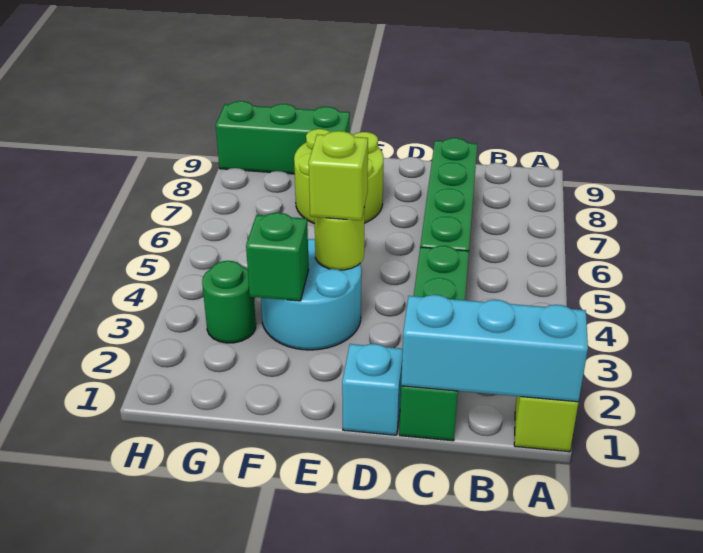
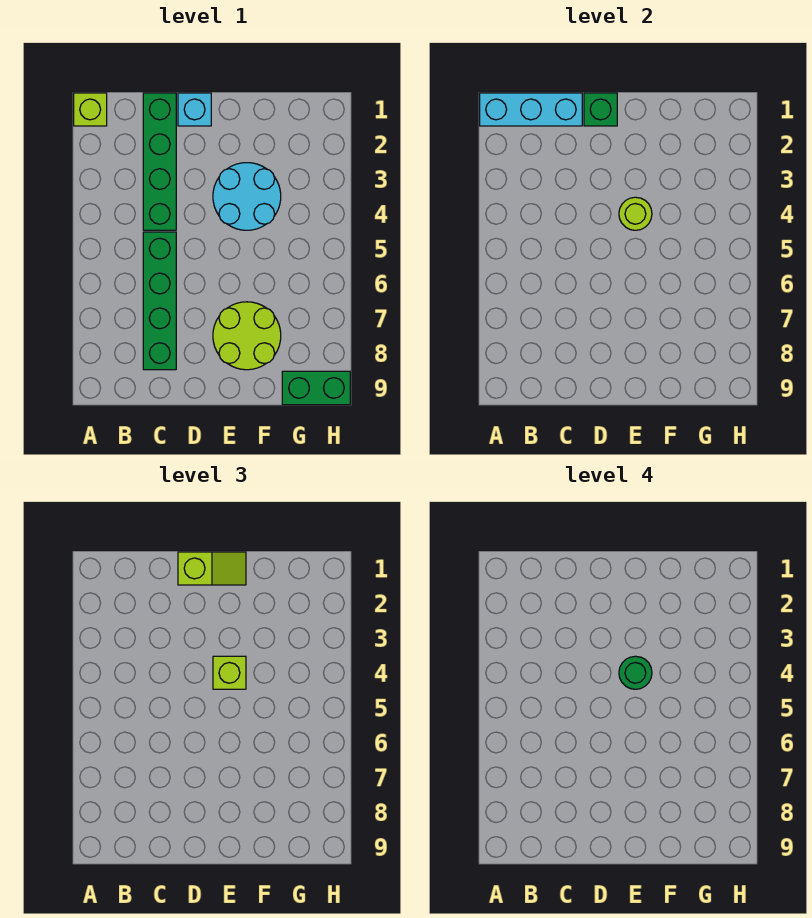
none -> lime slope D1:E1 level 3 top D
green brick F3 level 2 -> green brick D1 level 2
green brick F9:H9 level 1 -> green brick G9:H9 level 1
green round brick G3 level 1 -> green round brick E4 level 4

